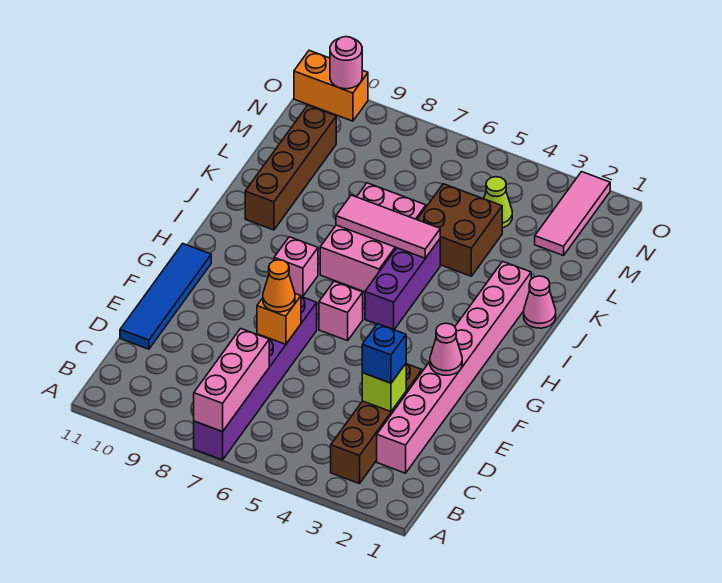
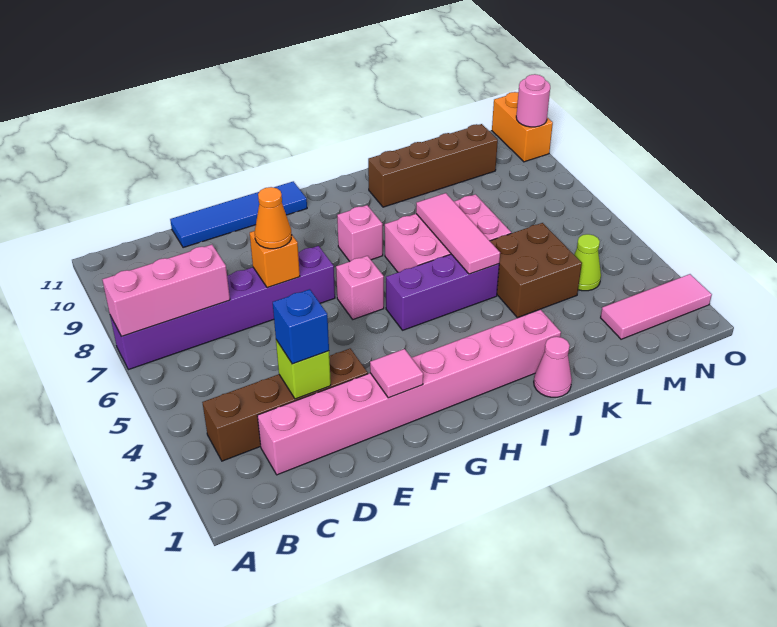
pink cone F2 level 2 -> pink tile F2 level 2

